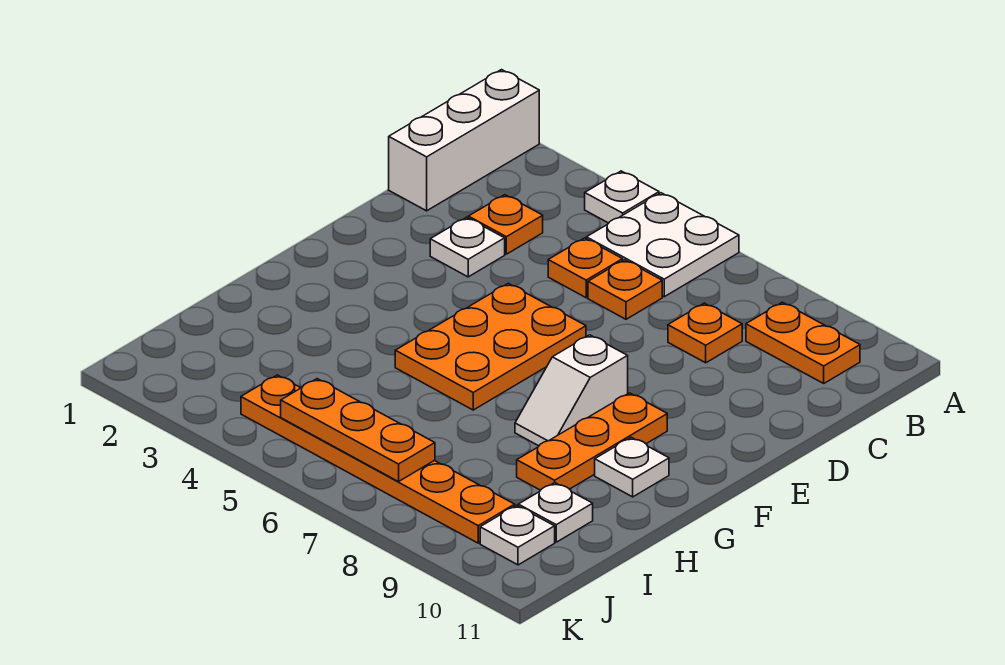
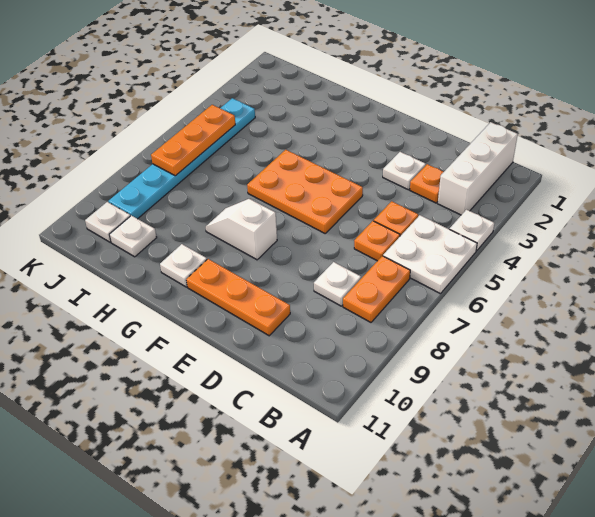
white brick A1:C1 level 1 -> white brick B1:B3 level 1
orange plate B9:B10 level 1 -> orange plate B7:B8 level 1
orange plate C8 level 1 -> white plate C8 level 1
orange plate F9:H9 level 1 -> orange plate D10:F10 level 1
orange plate J4:J9 level 1 -> cyan plate J4:J9 level 1

